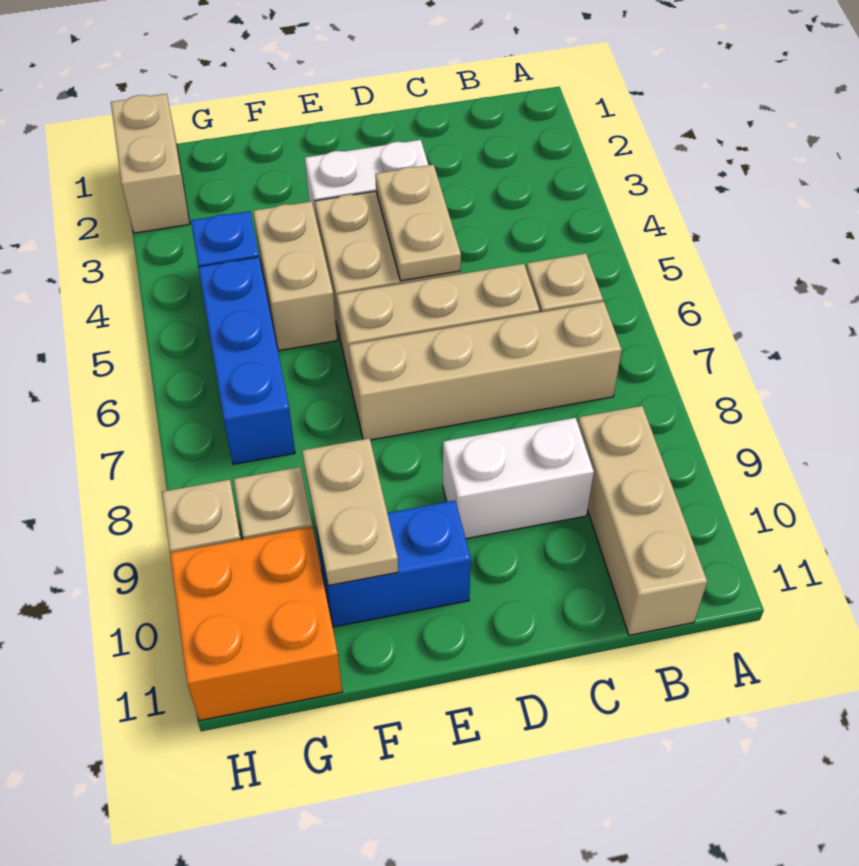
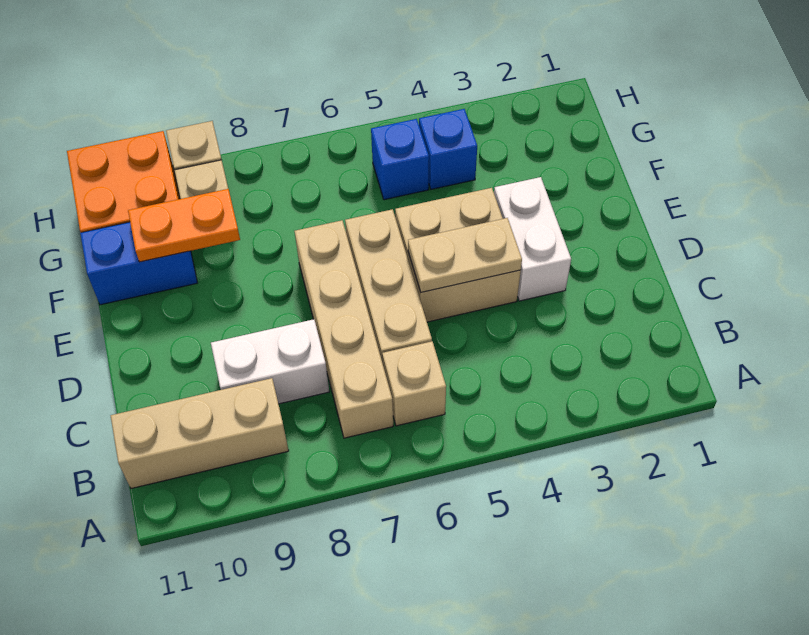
white brick C9:D9 level 1 -> white brick C8:C9 level 1
blue brick E10:F10 level 1 -> blue brick F10:F11 level 1
tan brick F4:F5 level 1 -> none
tan plate F9:F10 level 2 -> orange plate F9:F10 level 2
blue brick G5:G7 level 1 -> blue brick G5 level 1
tan brick H1:H2 level 1 -> none

